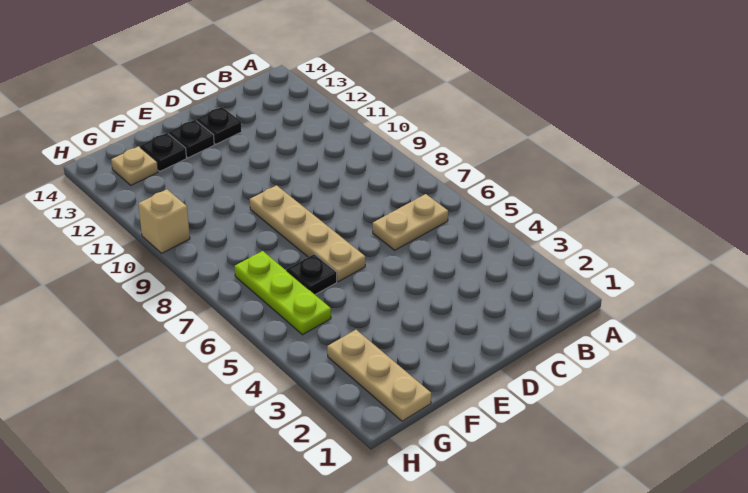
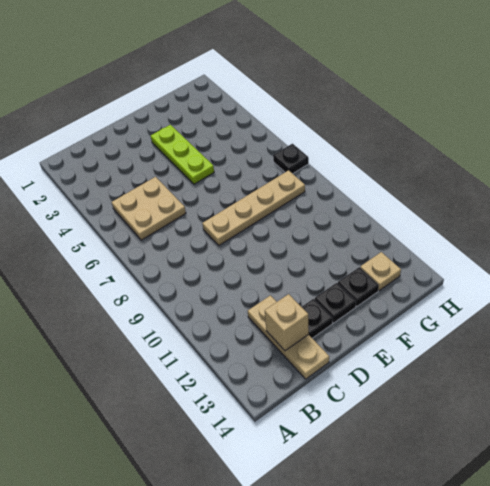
tan plate B6:C6 level 1 -> tan plate B5:C6 level 1
tan plate E6:E9 level 1 -> tan plate D8:G8 level 1
black plate F6 level 1 -> black plate H7 level 1
tan plate G1:G3 level 1 -> tan plate C12:C14 level 1
lime plate G5:G7 level 1 -> lime plate E3:E5 level 1
tan brick H10 level 1 -> tan brick C13 level 2

